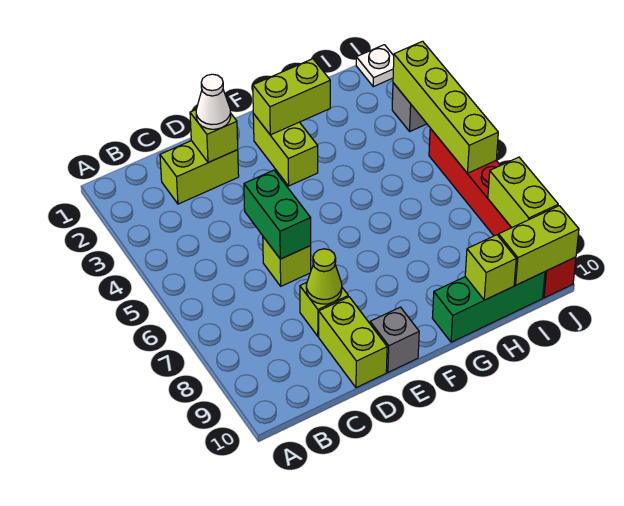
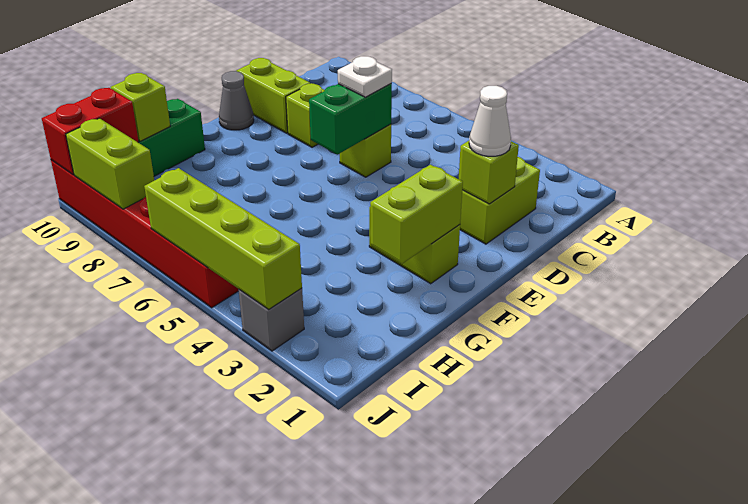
green brick D5:D6 level 2 -> green brick D6:E6 level 2
lime cone D8 level 2 -> none
grey brick E10 level 1 -> grey cone E10 level 1
lime brick I10:J10 level 2 -> red brick I10:J10 level 2
white plate J1 level 1 -> white plate D6 level 3

